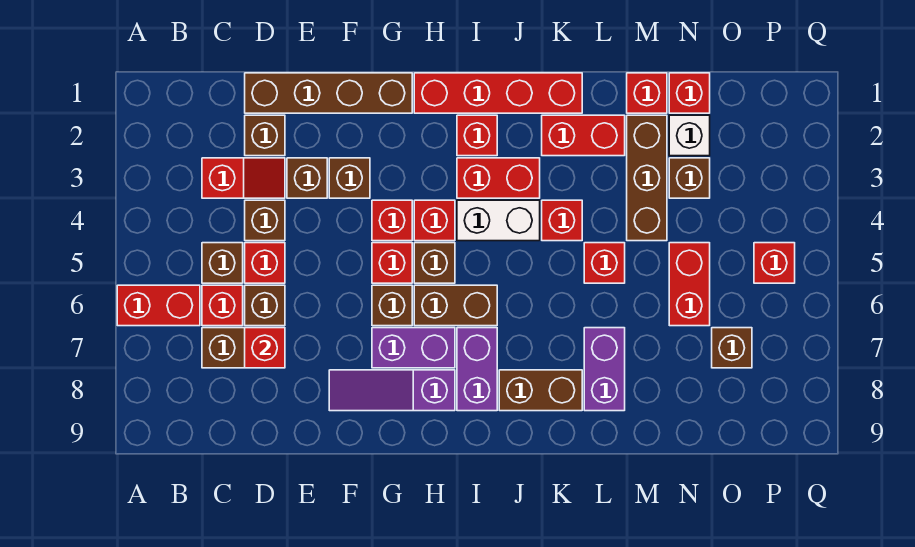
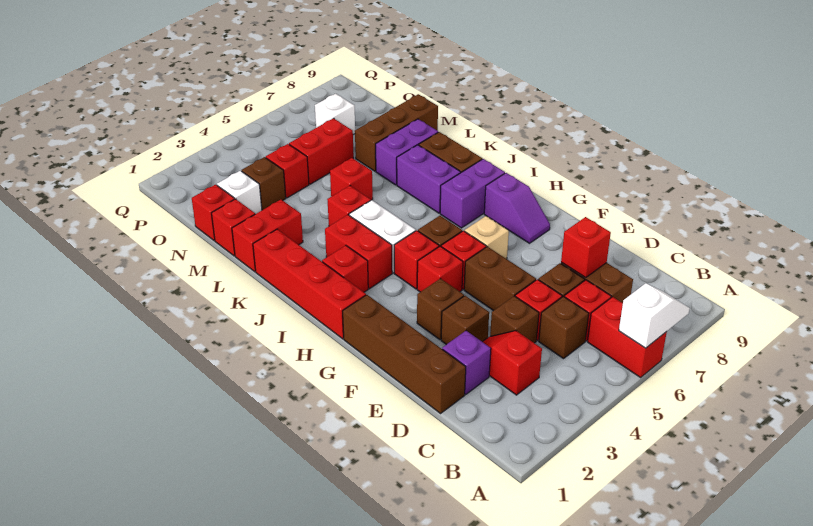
none -> white slope A6:A7 level 2 top 6
brown brick D2 level 1 -> purple brick D2 level 1
purple slope F8:H8 level 1 top H -> purple slope G8:H8 level 1 top H
brown brick G6 level 1 -> tan brick G6 level 1
purple brick G7:H7 level 1 -> purple brick J7:K7 level 1
brown brick H6:I6 level 1 -> brown brick E5:F5 level 1
red brick K2:L2 level 1 -> red brick L1:L2 level 1
brown brick M2:M4 level 1 -> brown brick M7:M9 level 1
brown brick O7 level 1 -> white brick O7 level 1
red brick P5 level 1 -> red brick N4 level 1

